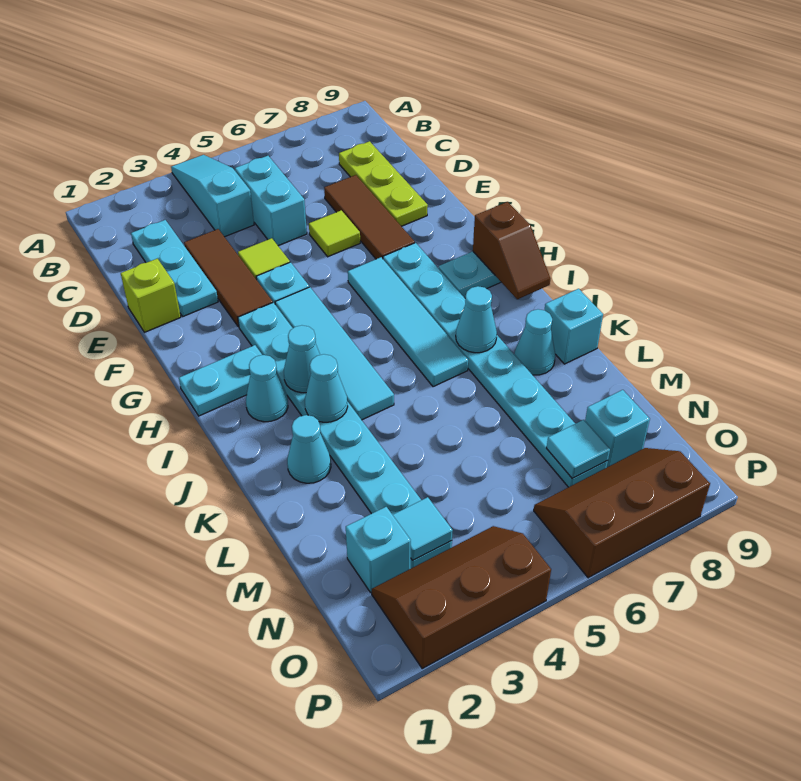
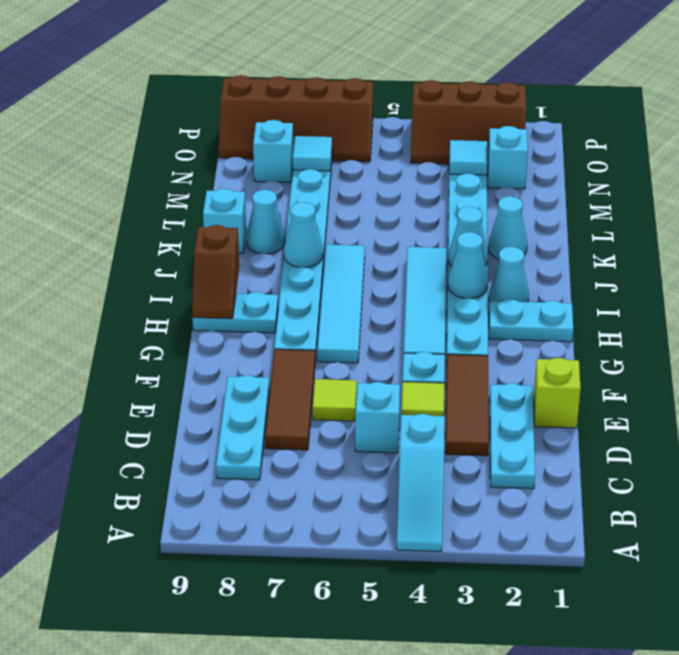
cyan brick C5:D5 level 1 -> cyan brick D5 level 1
lime plate C8:E8 level 1 -> cyan plate C8:E8 level 1
brown slope H9:I9 level 2 top H -> brown slope H9:I9 level 2 top I
brown slope O6:P8 level 1 top P -> brown slope O6:P9 level 1 top P

